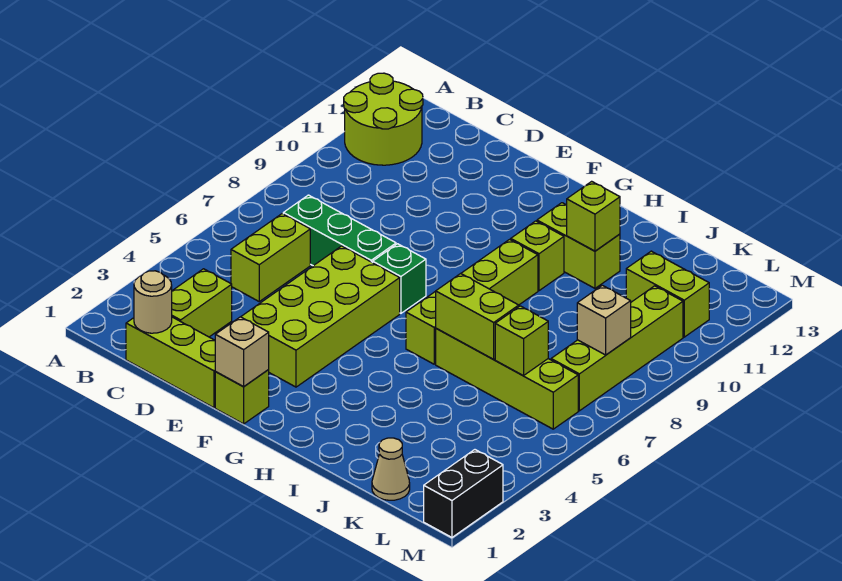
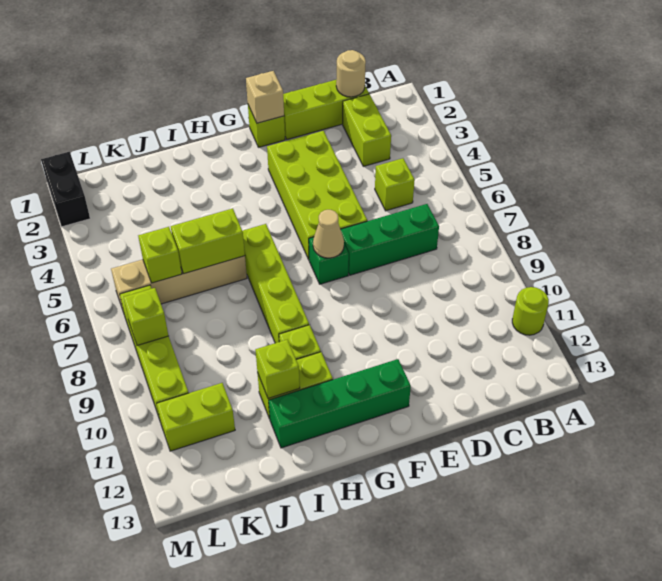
lime round brick A11:B12 level 1 -> lime round brick A11 level 1
lime brick C5:C6 level 1 -> lime brick C5 level 1
none -> green brick F12:I12 level 1
lime brick I6:L6 level 1 -> tan brick I6:L6 level 1
tan cone K1 level 1 -> tan cone F7 level 2
tan brick L8 level 2 -> lime brick L8 level 2

